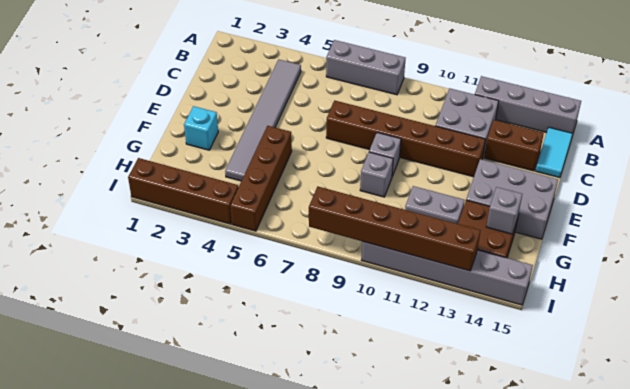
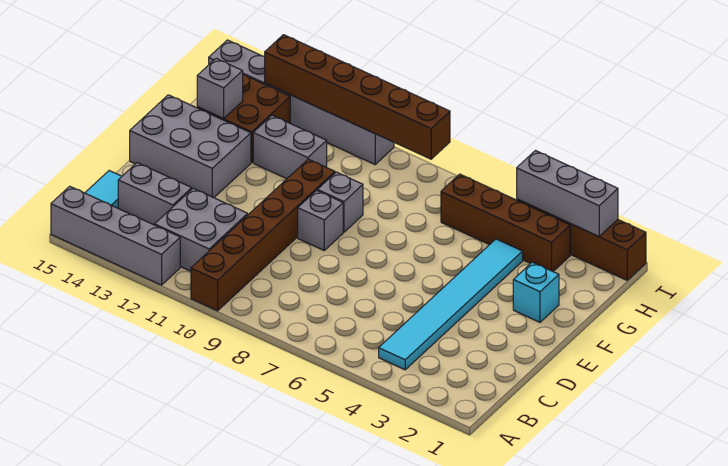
grey brick A6:A8 level 1 -> grey brick I2:I4 level 2
grey tile B4:G4 level 1 -> cyan tile B4:G4 level 1
brown brick C13:C14 level 1 -> grey brick C13:C14 level 1
brown brick D7:D12 level 1 -> brown brick A10:F10 level 1
brown brick F5:I5 level 1 -> brown brick H3:H6 level 1

